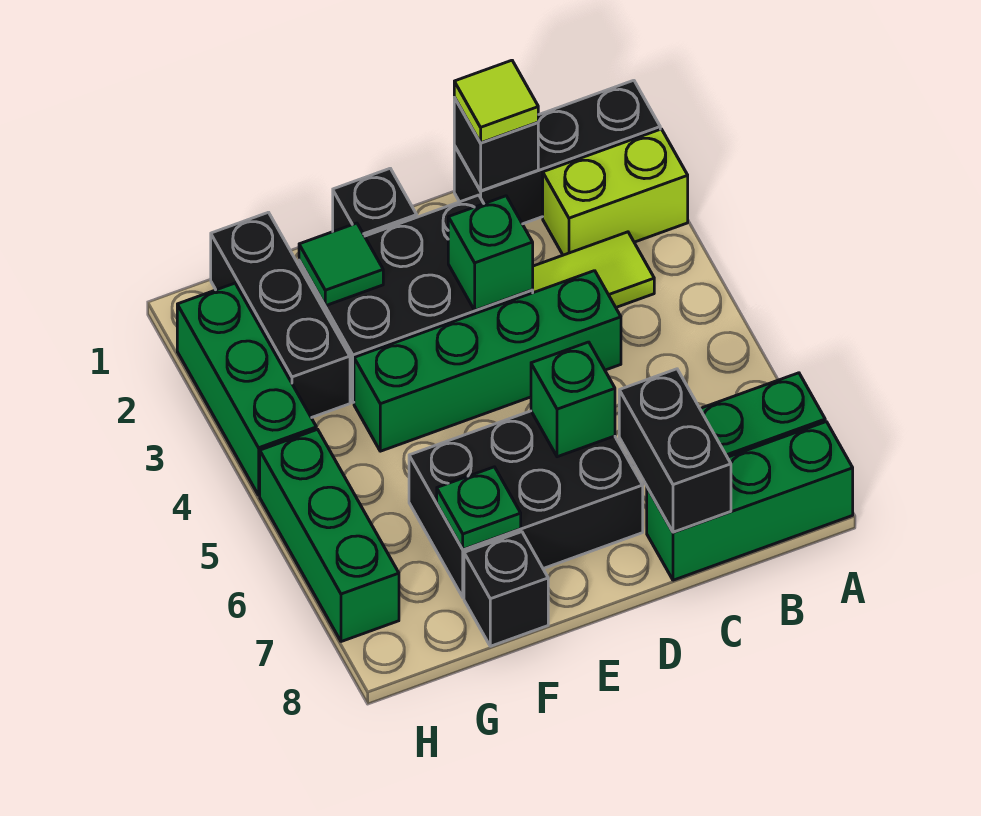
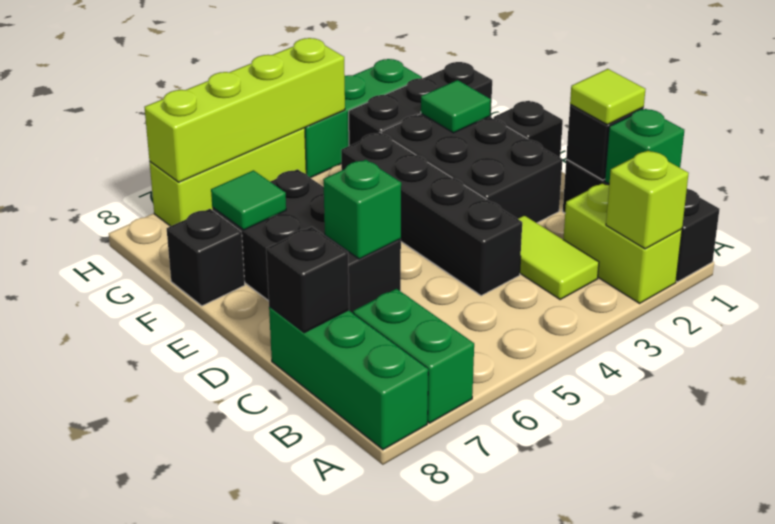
none -> lime brick A2 level 2
green brick C4:F4 level 1 -> black brick C4:F4 level 1
black brick C7:C8 level 2 -> black brick C8 level 2
green brick D3 level 2 -> green brick B1 level 2
green plate F7 level 2 -> green tile F7 level 2
none -> lime brick H4:H7 level 2
green brick H5:H7 level 1 -> lime brick H5:H7 level 1

